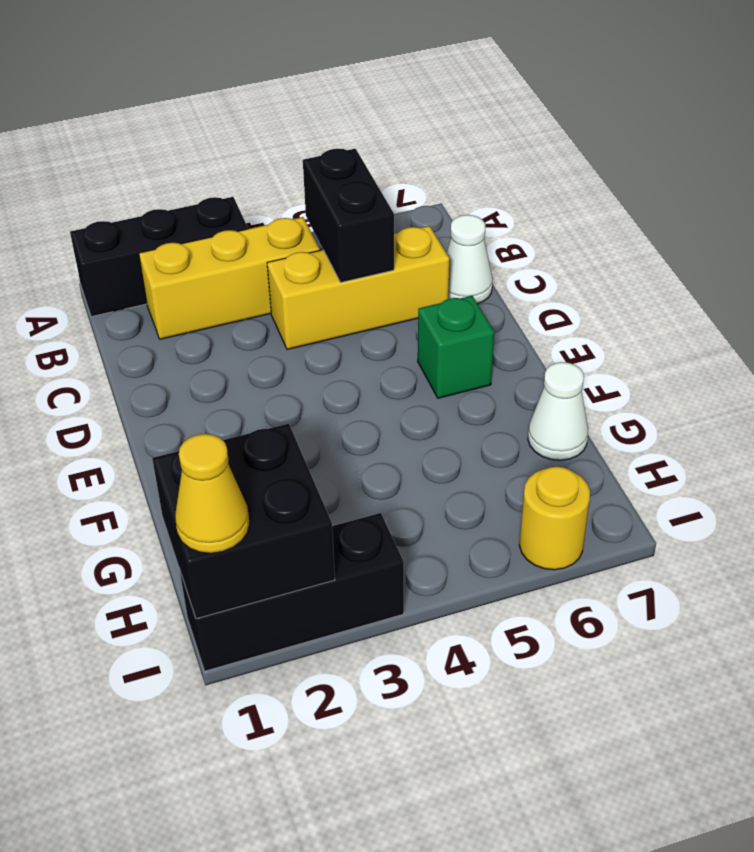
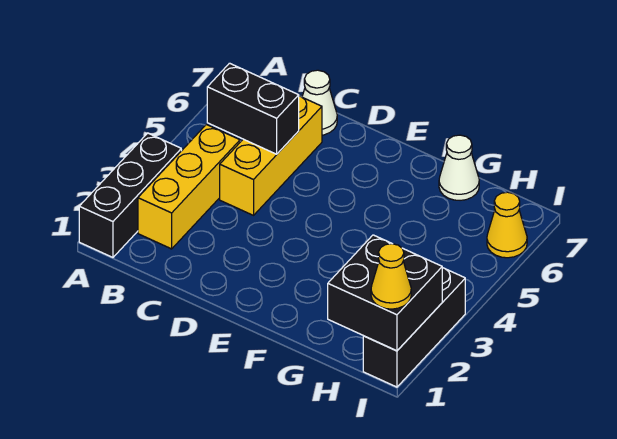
green brick E6 level 1 -> none
yellow round brick I6 level 1 -> yellow cone I6 level 1

